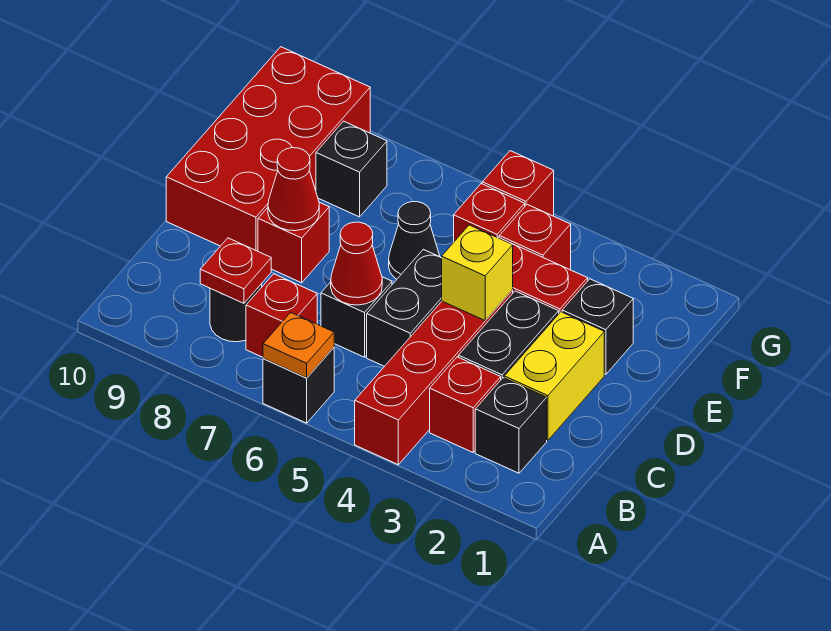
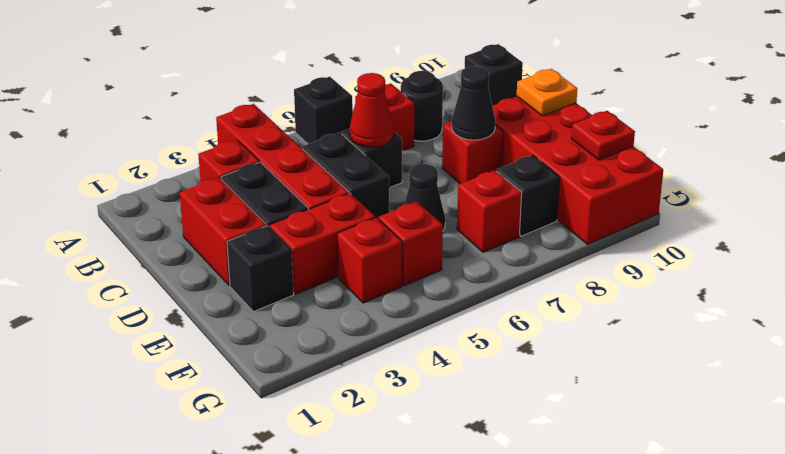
orange plate A6 level 2 -> orange plate D10 level 2
black brick B2 level 1 -> black brick B10 level 1
red plate B8 level 2 -> red plate F10 level 2
yellow brick C2:D2 level 1 -> red brick C2:D2 level 1
yellow brick D4 level 2 -> none
red cone D8 level 2 -> black cone D8 level 2
red brick G5 level 1 -> red brick F7 level 1

